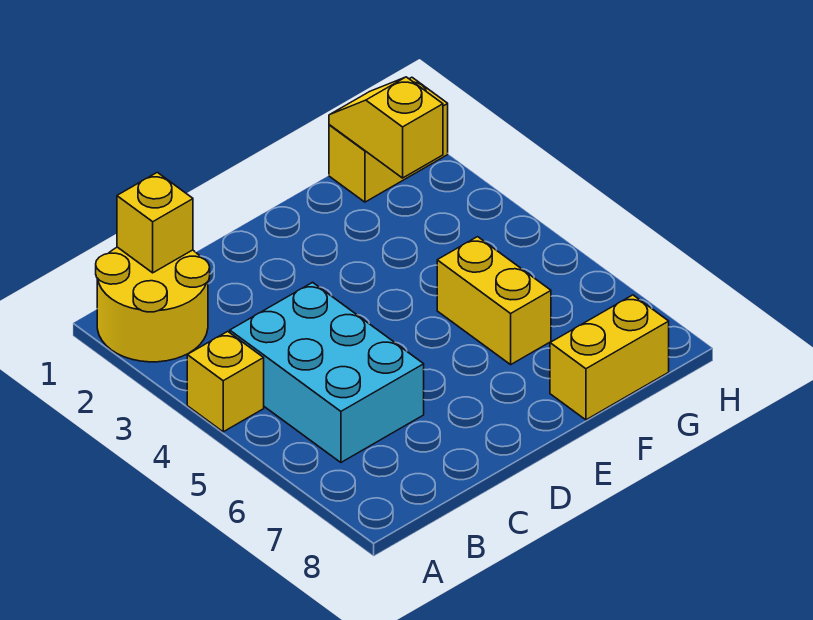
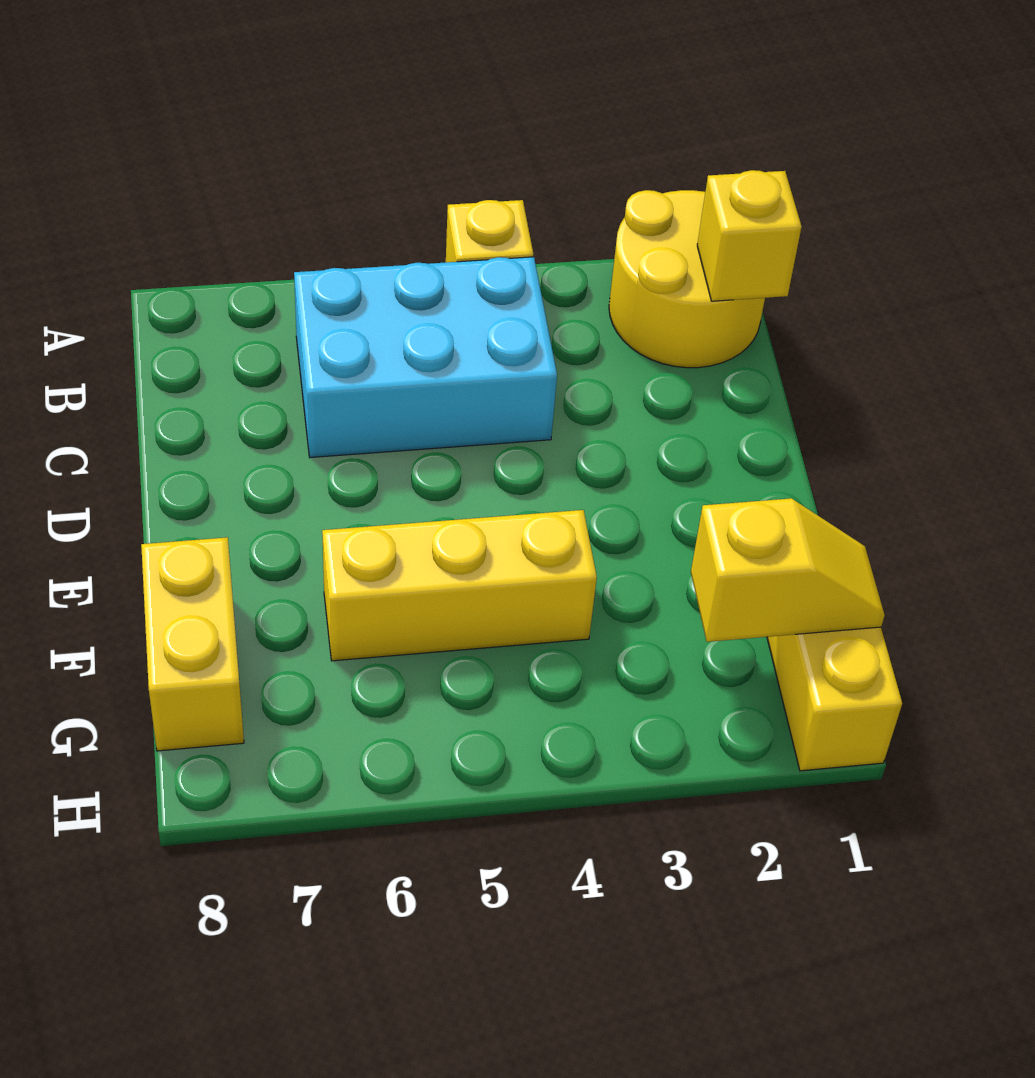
yellow brick F5:F6 level 1 -> yellow brick F4:F6 level 1

